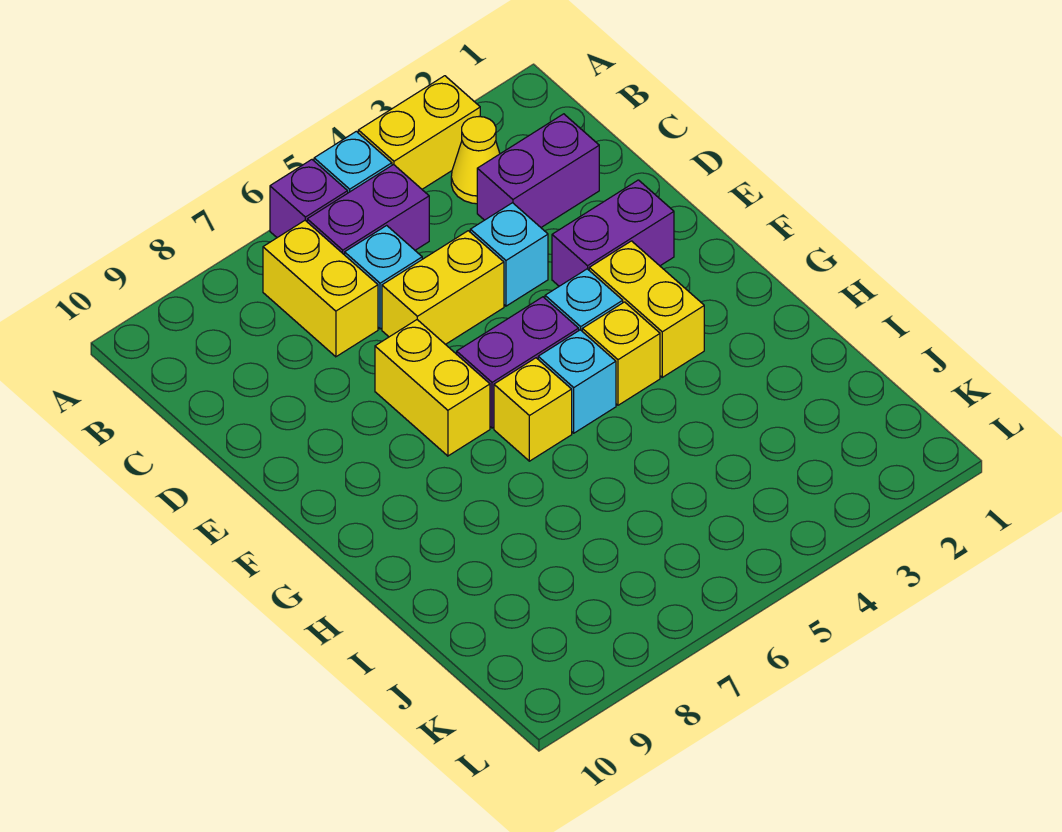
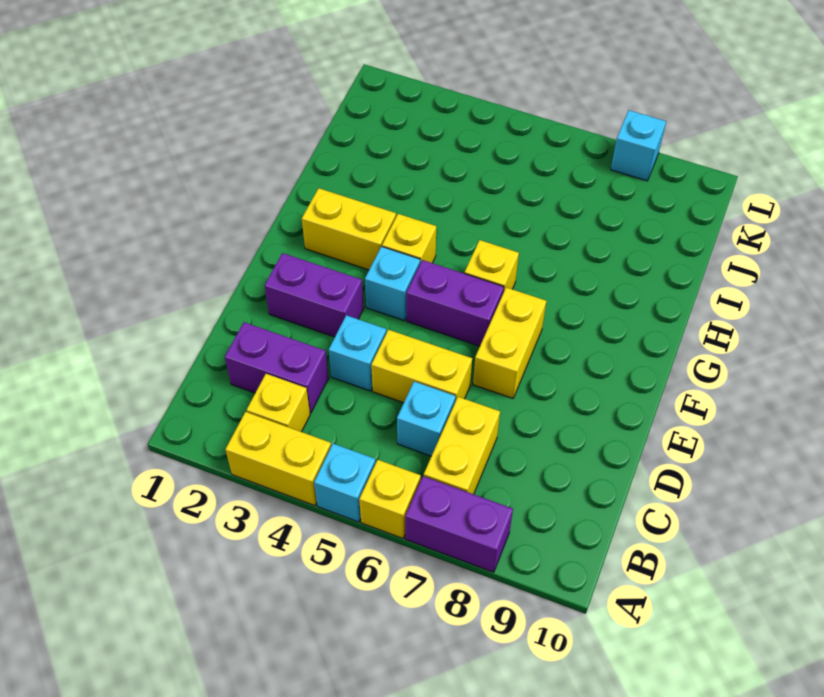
purple brick A6 level 1 -> yellow brick A6 level 1
yellow cone B3 level 1 -> yellow brick B3 level 1
purple brick B5:B6 level 1 -> purple brick A7:A8 level 1
yellow brick F3:G3 level 1 -> yellow brick G2:G3 level 1
cyan brick G5 level 1 -> cyan brick L8 level 1

